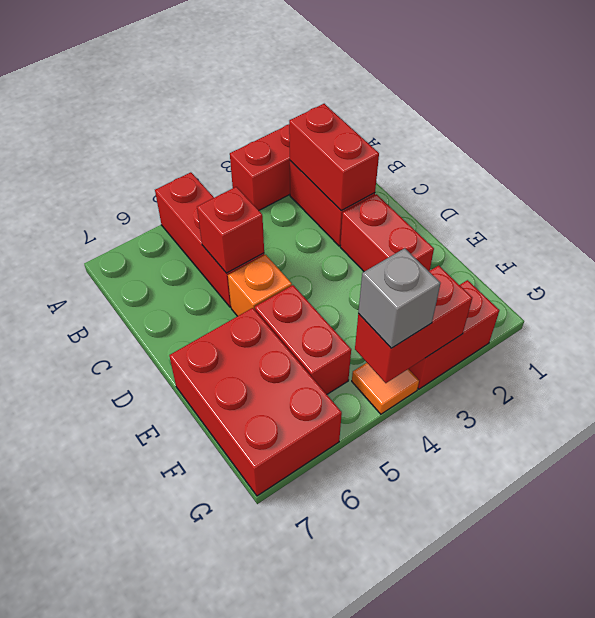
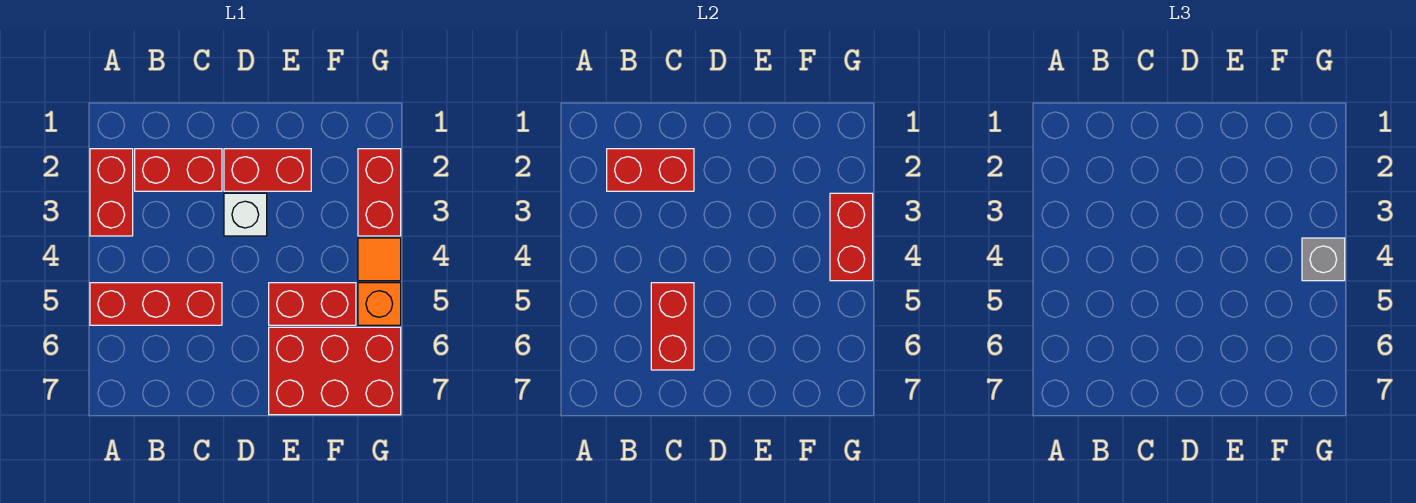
red brick C5 level 2 -> red brick C5:C6 level 2
none -> white brick D3 level 1
orange brick D5 level 1 -> orange brick G5 level 1

